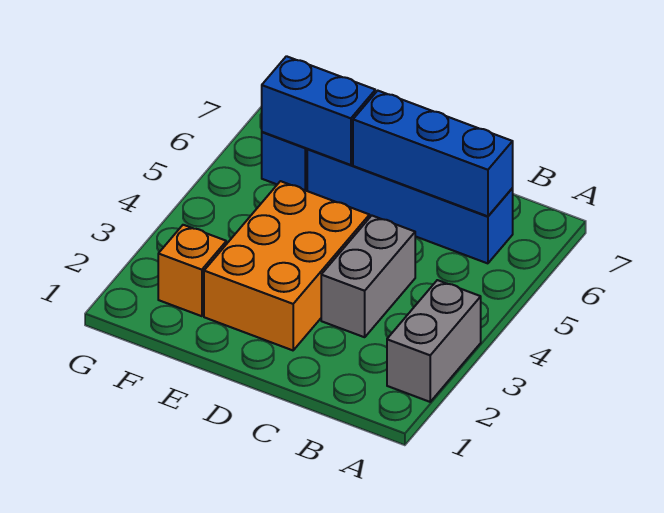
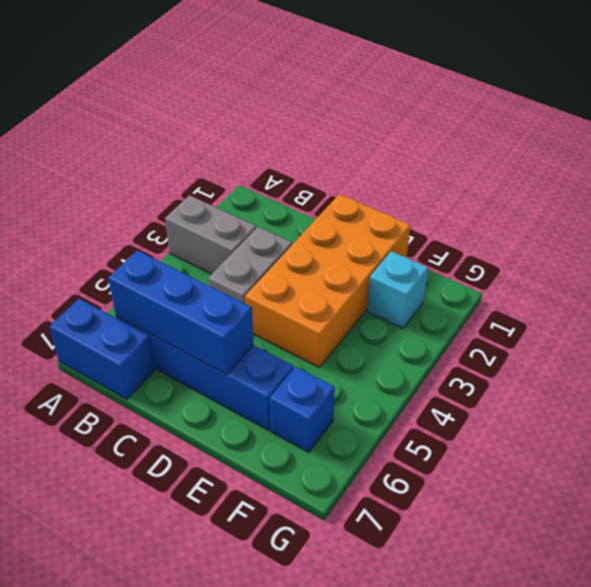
grey brick A2:A3 level 1 -> grey brick A3:B3 level 1
orange brick D2:E4 level 1 -> orange brick D1:E4 level 1
blue brick E6:F6 level 2 -> blue brick A7:B7 level 1
orange brick F2 level 1 -> cyan brick F2 level 1

